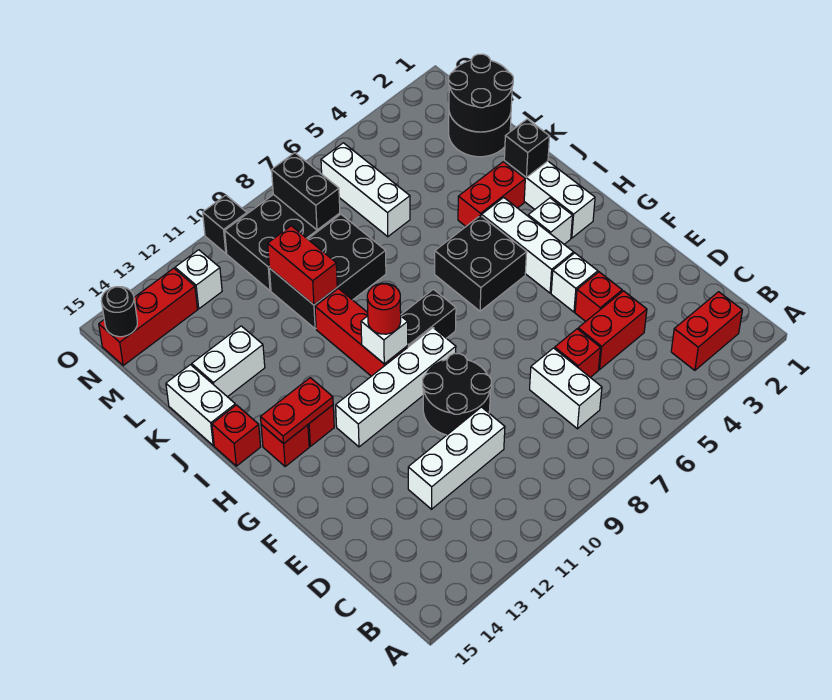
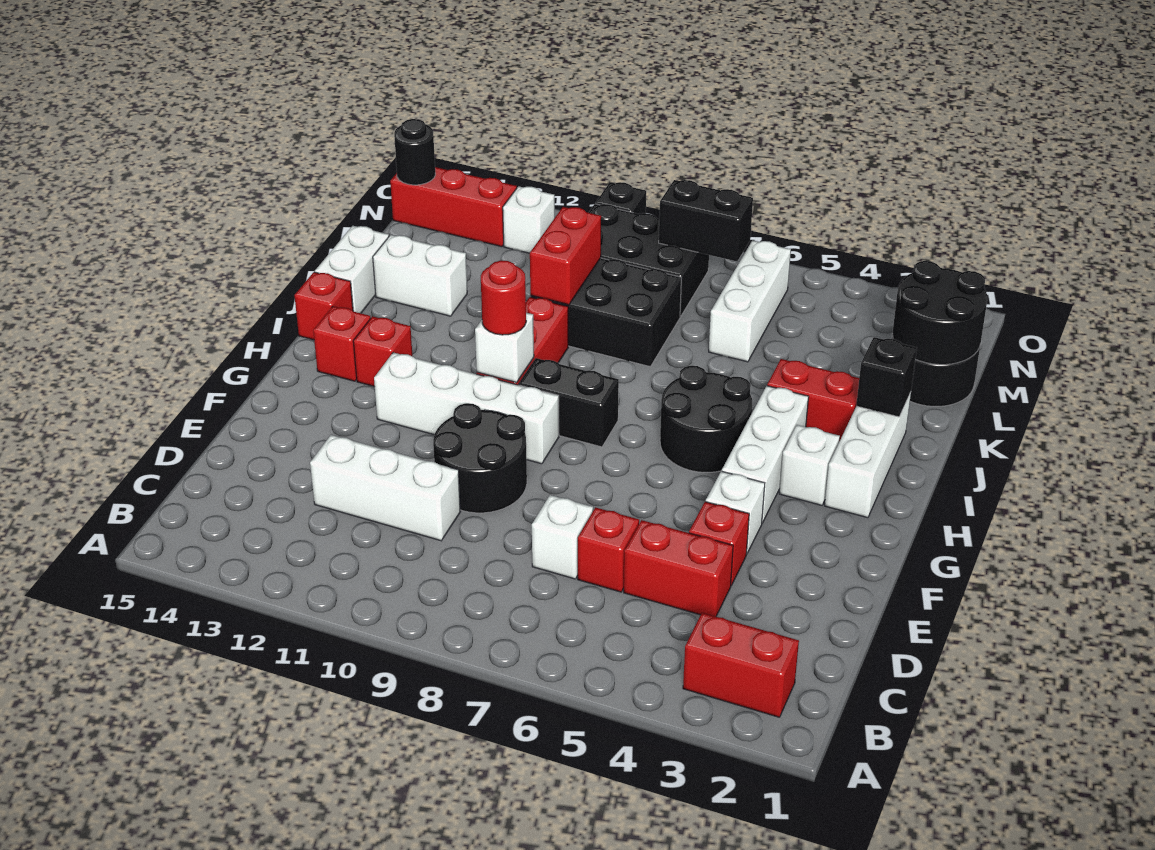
white brick C7:D7 level 1 -> white brick D7 level 1
black brick H5:I6 level 1 -> black round brick H5:I6 level 1
red plate H13:H14 level 2 -> none
black brick M8:N8 level 2 -> black brick N7:N8 level 2

